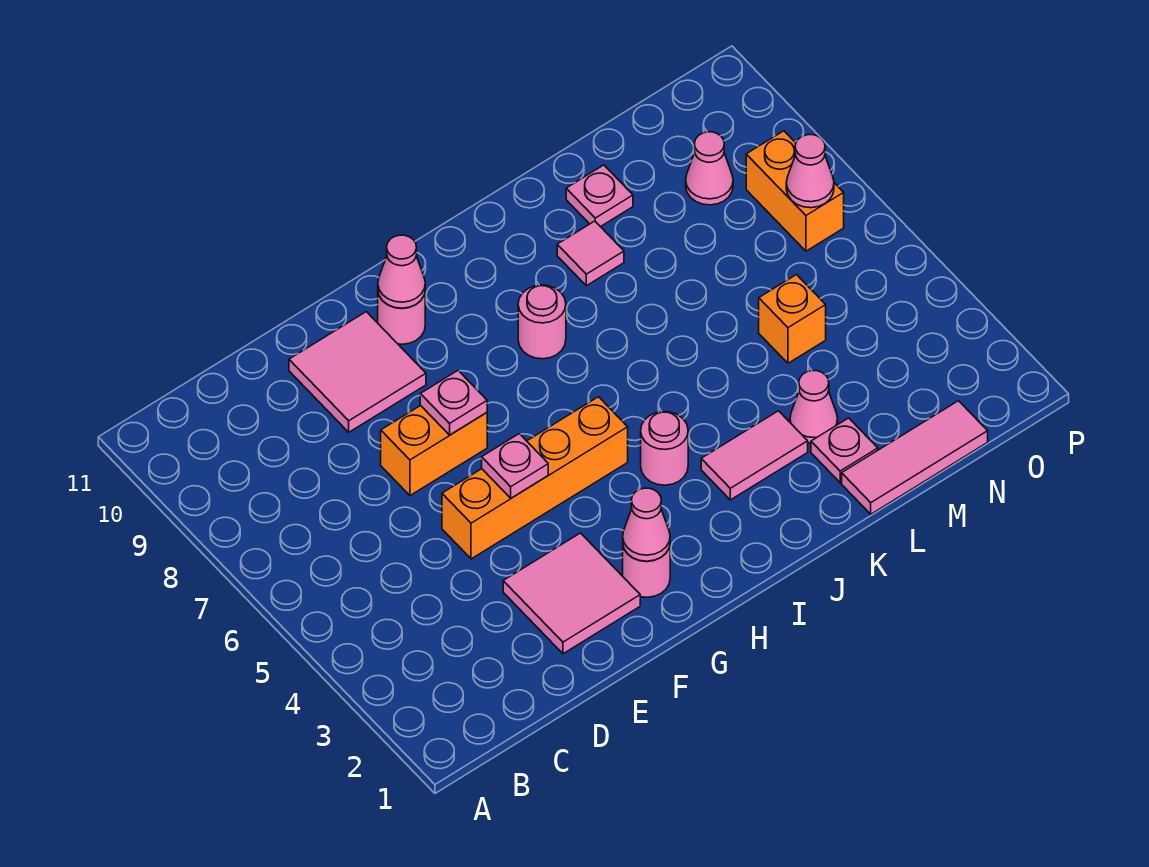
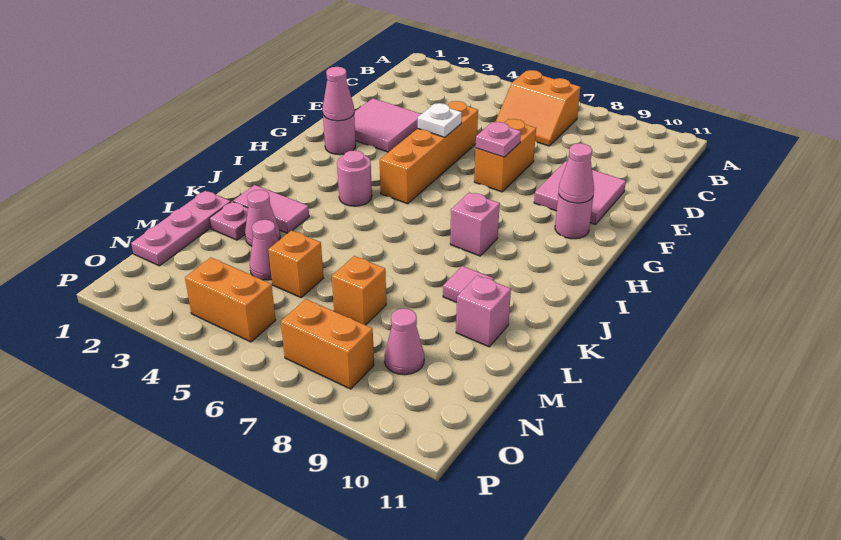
none -> orange slope B6:C7 level 1 top B
pink plate F5 level 2 -> white plate F5 level 2
pink round brick I8 level 1 -> pink brick I8 level 1
pink tile J3:K3 level 1 -> pink tile K2:K3 level 1
pink tile L1:N1 level 1 -> pink plate L1:N1 level 1
pink plate L10 level 1 -> pink brick L10 level 1
none -> orange brick M7 level 1
none -> orange brick O4:O5 level 1
pink cone O7 level 2 -> pink cone M4 level 1

